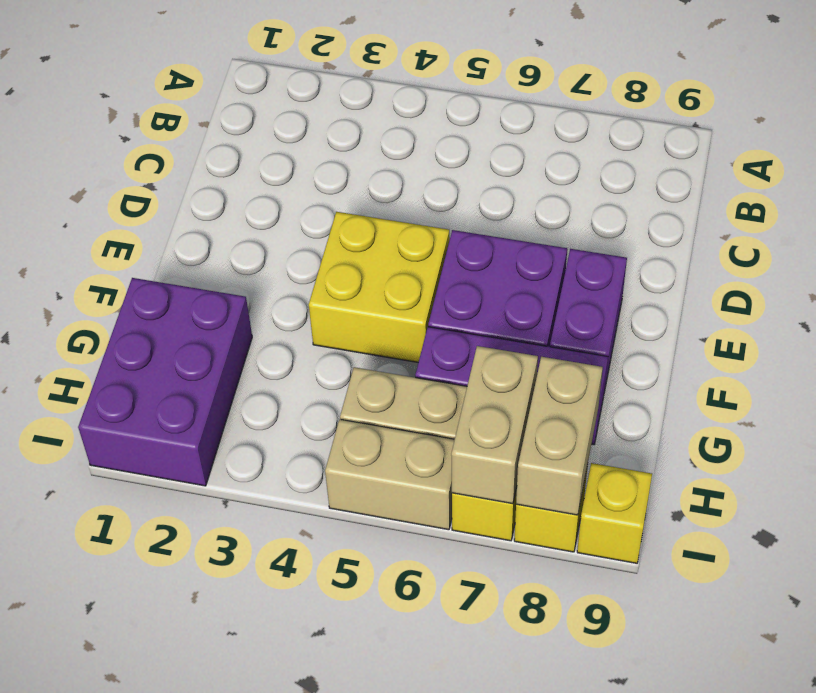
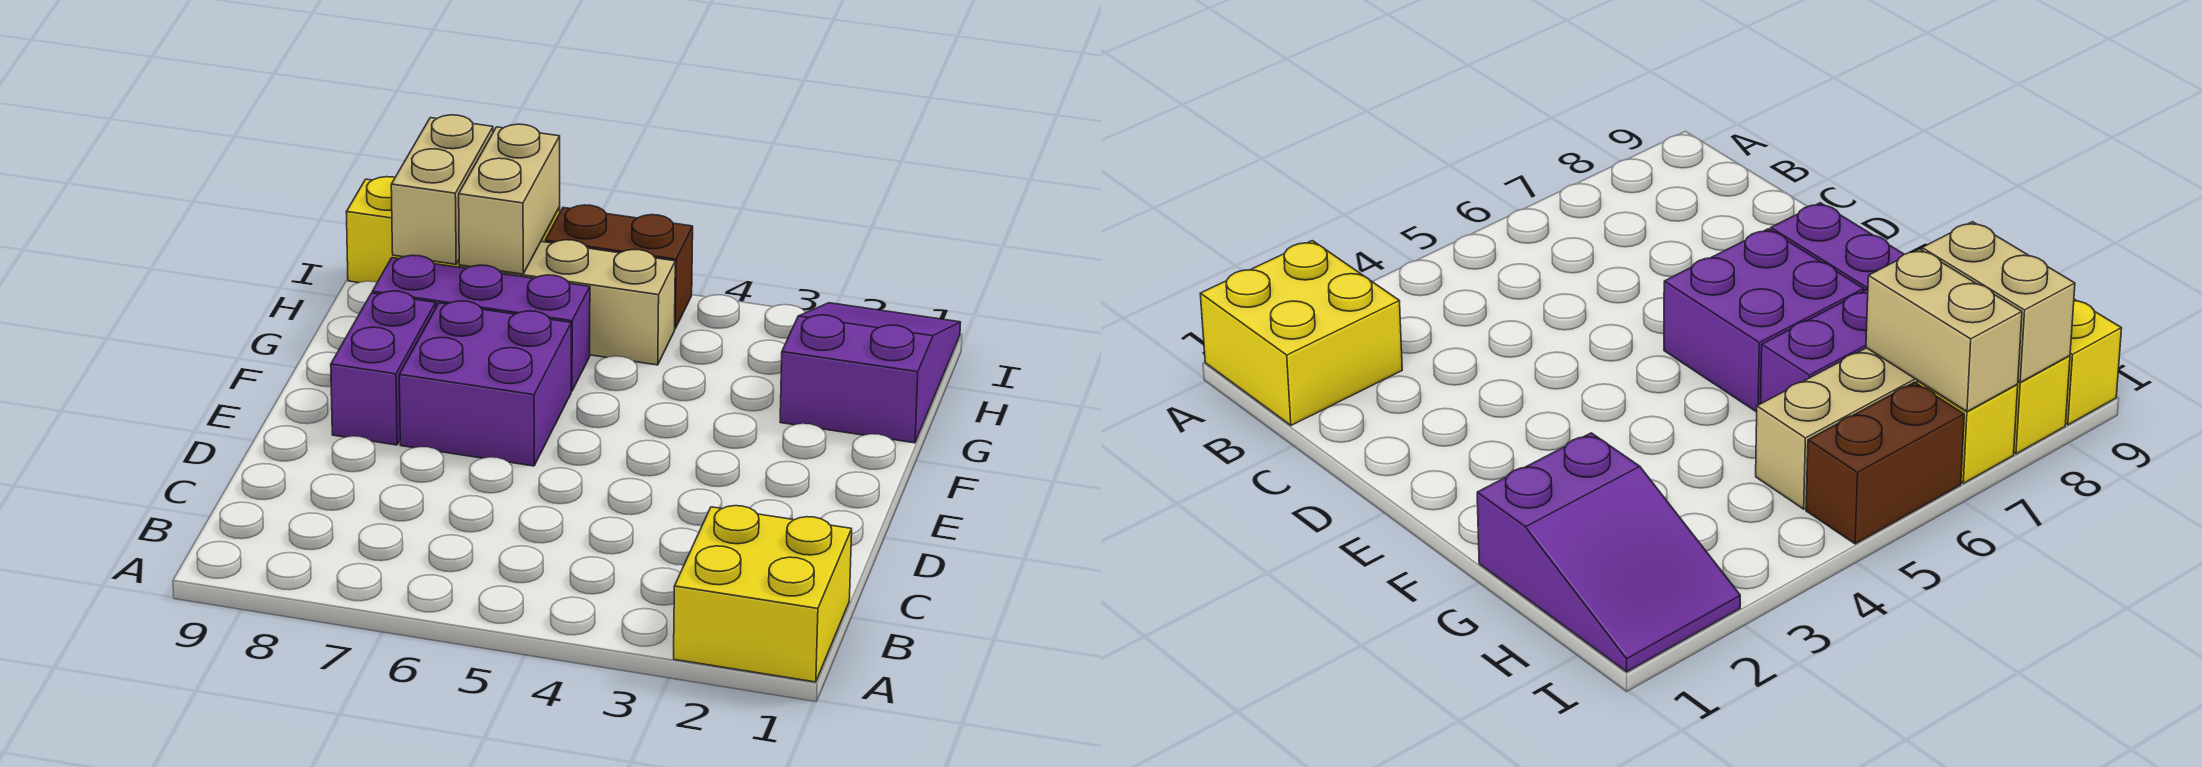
yellow brick E4:F5 level 1 -> yellow brick A1:B2 level 1
purple brick G1:I2 level 1 -> purple slope G1:I2 level 1 top G
tan brick I5:I6 level 1 -> brown brick I5:I6 level 1

